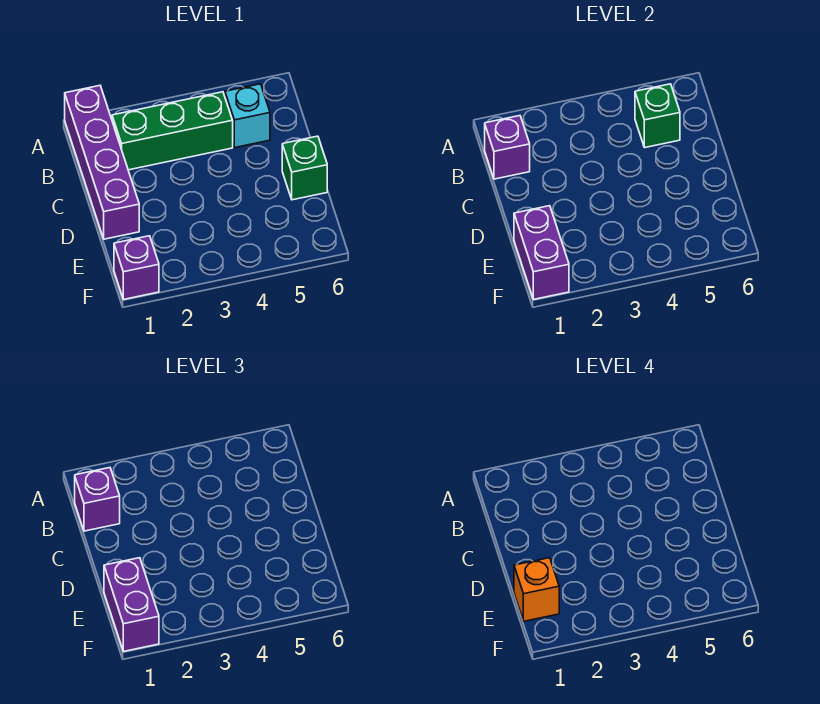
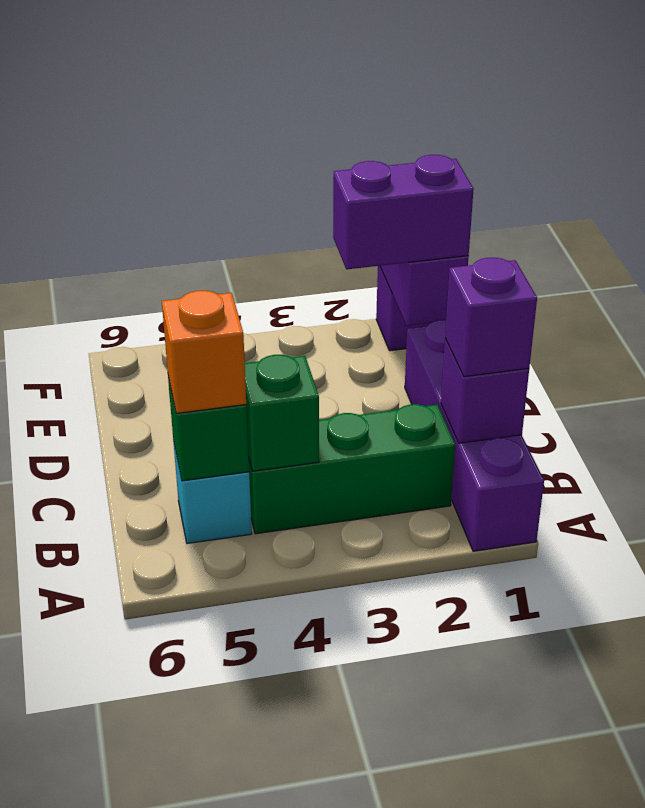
green brick D6 level 1 -> green brick B4 level 2
purple brick E1:F1 level 3 -> purple brick E1:E2 level 3
orange brick E1 level 4 -> orange brick B5 level 3

